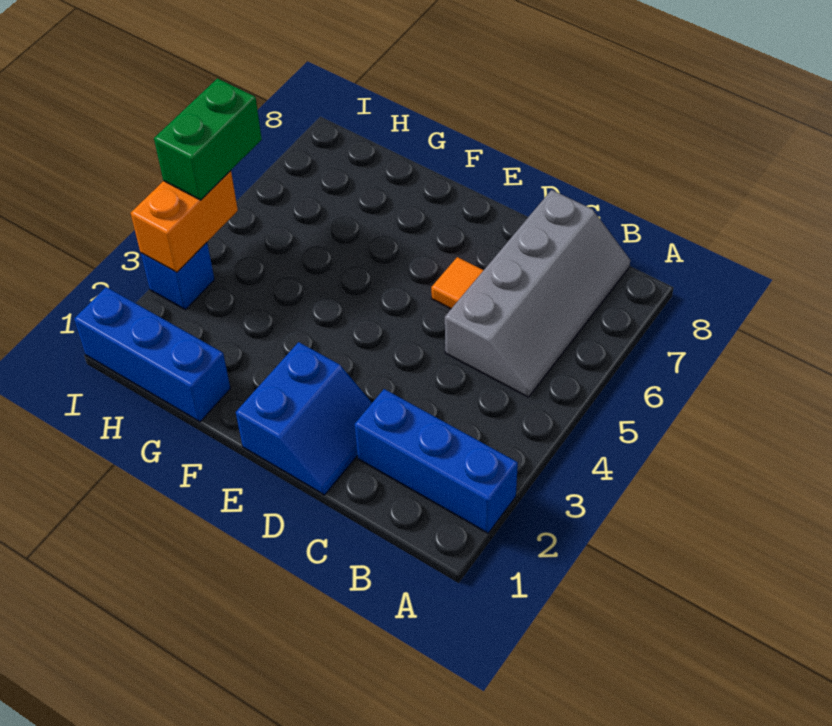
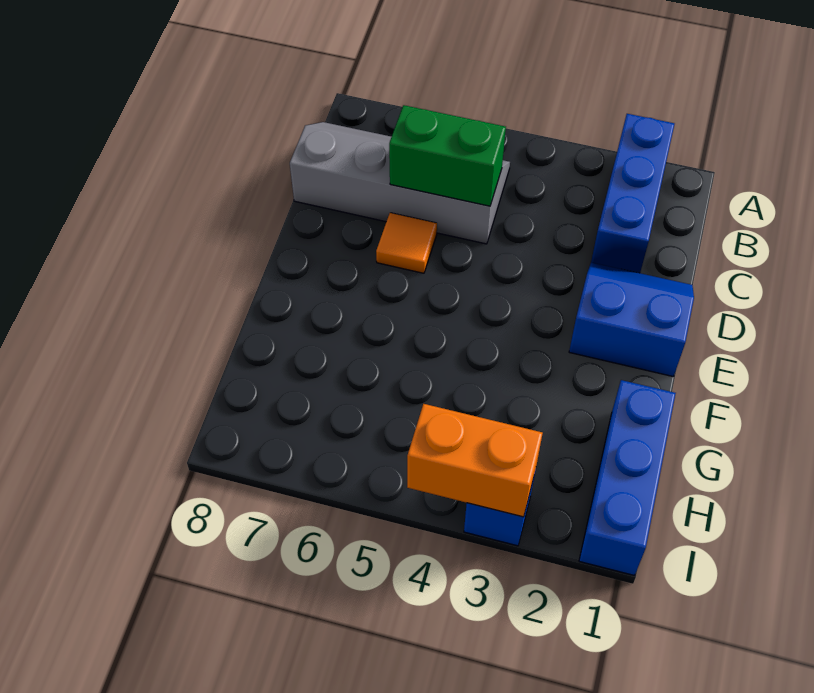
green brick I4:I5 level 3 -> green brick C5:C6 level 2

